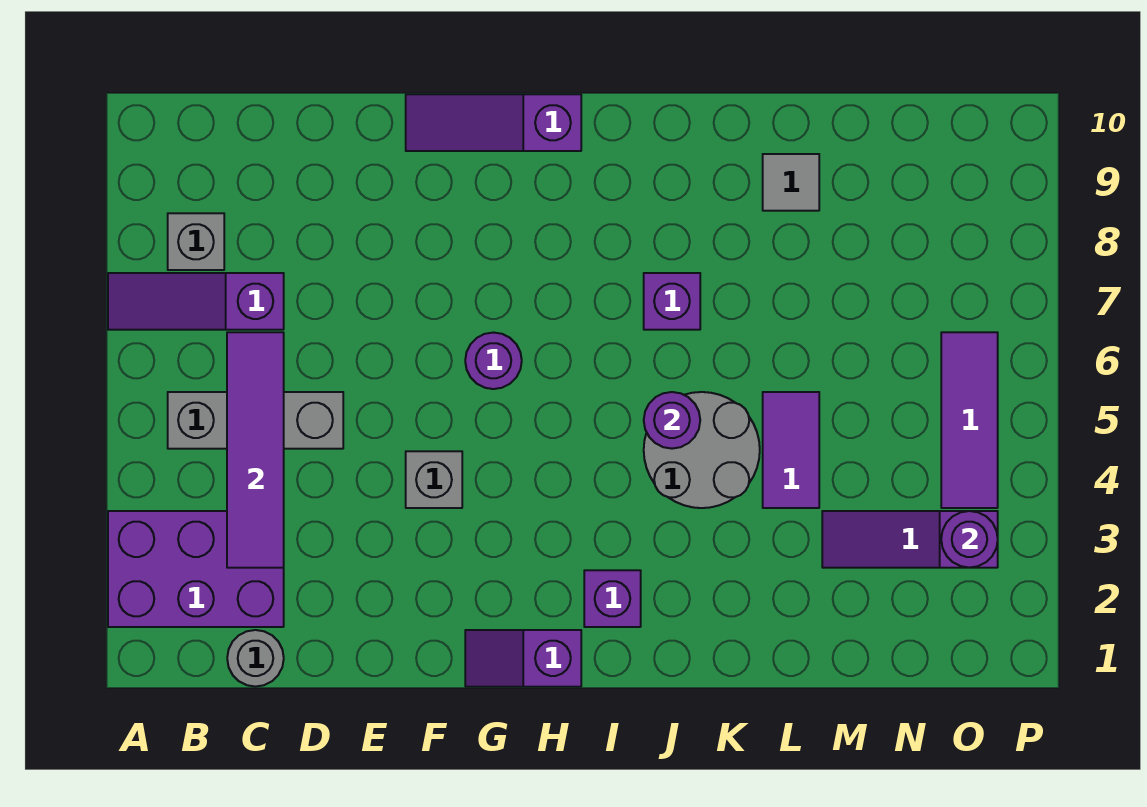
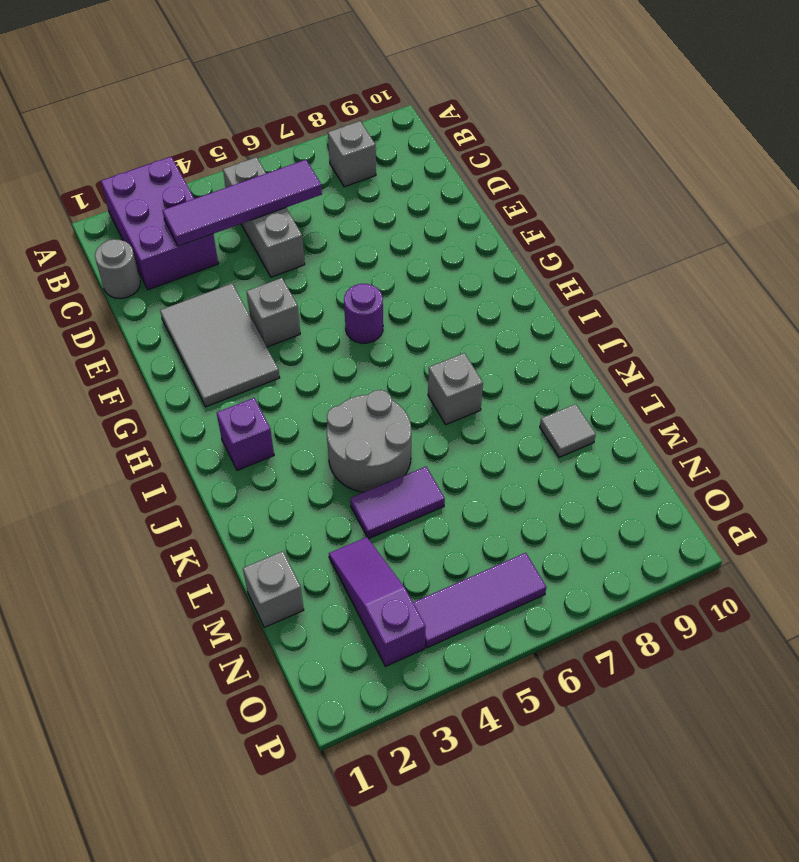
purple slope A7:C7 level 1 top C -> none
none -> grey tile E2:G3 level 1
purple slope F10:H10 level 1 top H -> none
purple slope G1:H1 level 1 top H -> none
purple round brick J5 level 2 -> none
purple brick J7 level 1 -> grey brick J7 level 1
none -> grey brick M1 level 1
purple round brick O3 level 2 -> none

